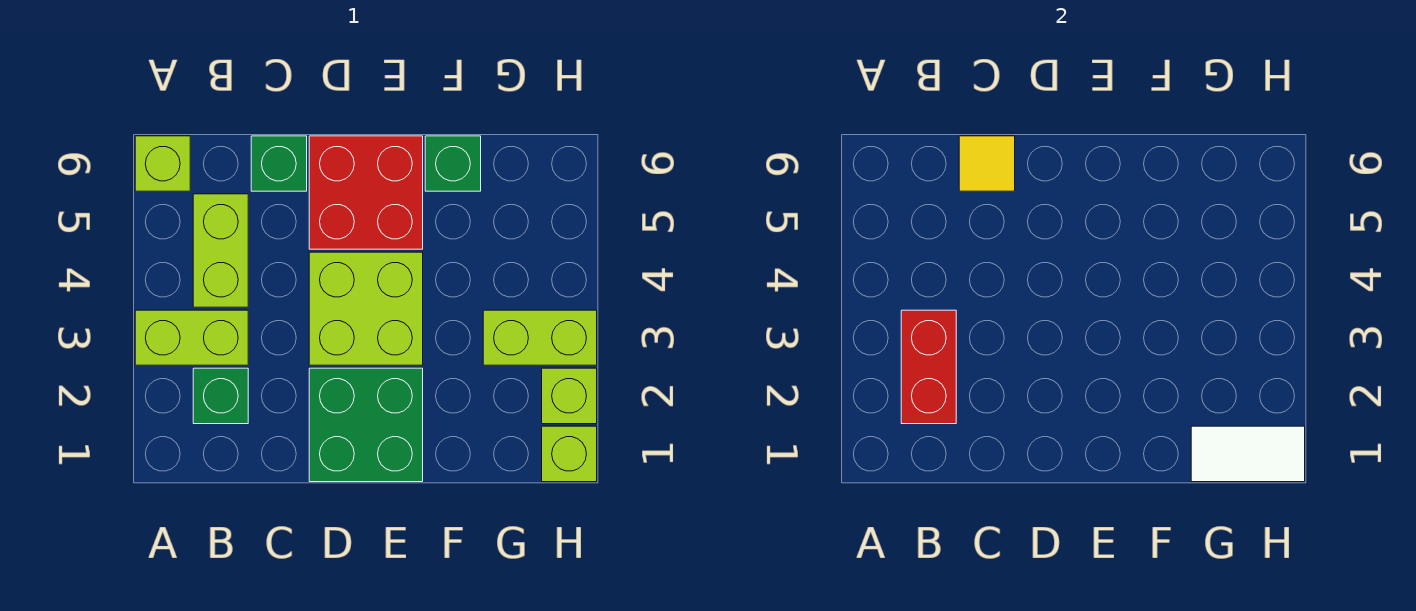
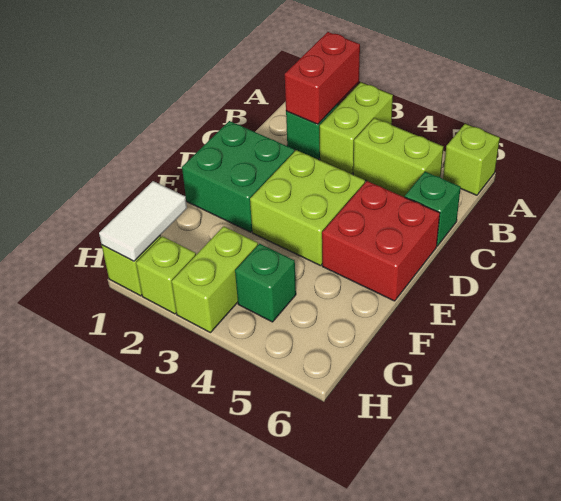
red brick B2:B3 level 2 -> red brick A2:B2 level 2
yellow tile C6 level 2 -> none
green brick F6 level 1 -> green brick G4 level 1

